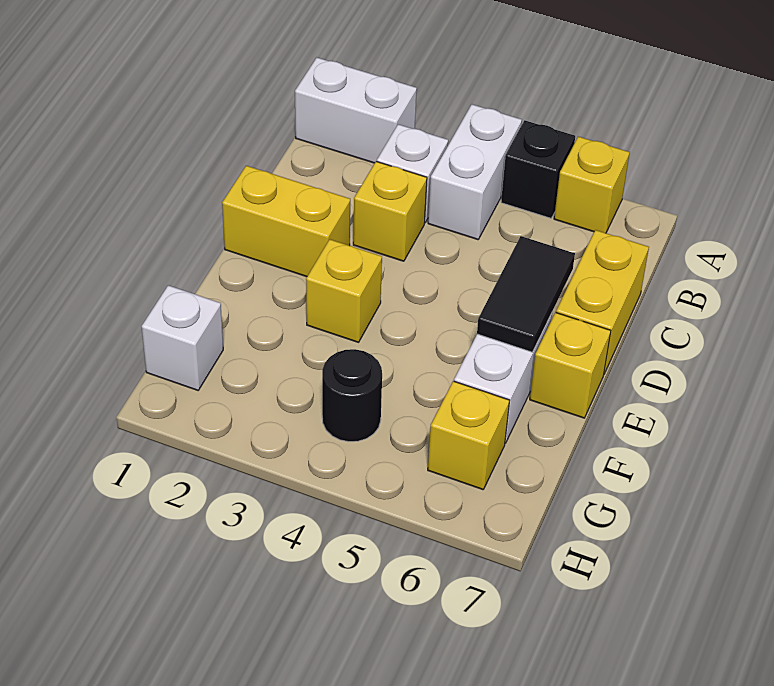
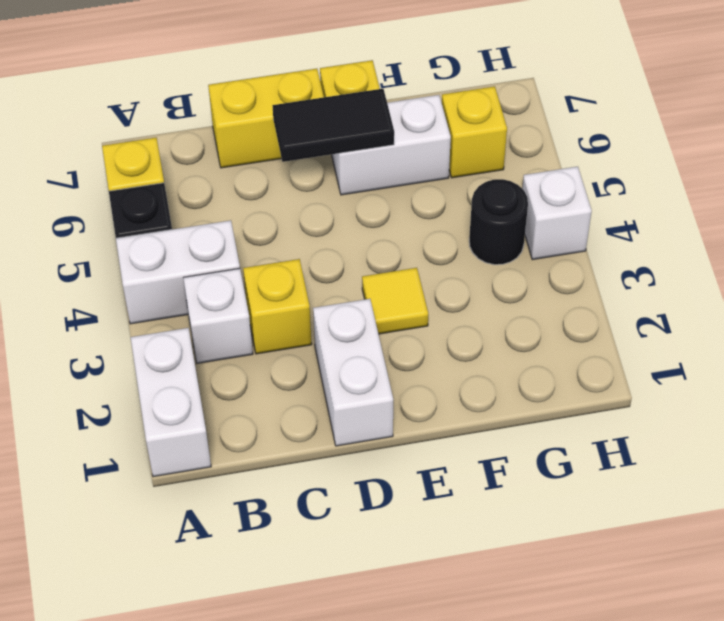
yellow brick D1:D2 level 1 -> white brick D1:D2 level 1
yellow brick E3 level 1 -> yellow tile E3 level 1
white brick G1 level 1 -> white brick H4 level 1

